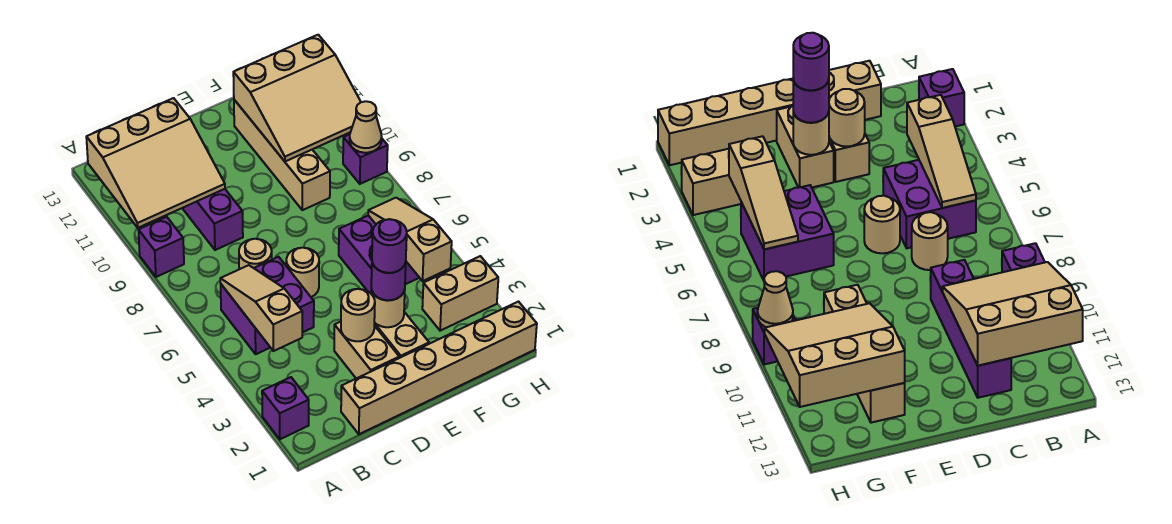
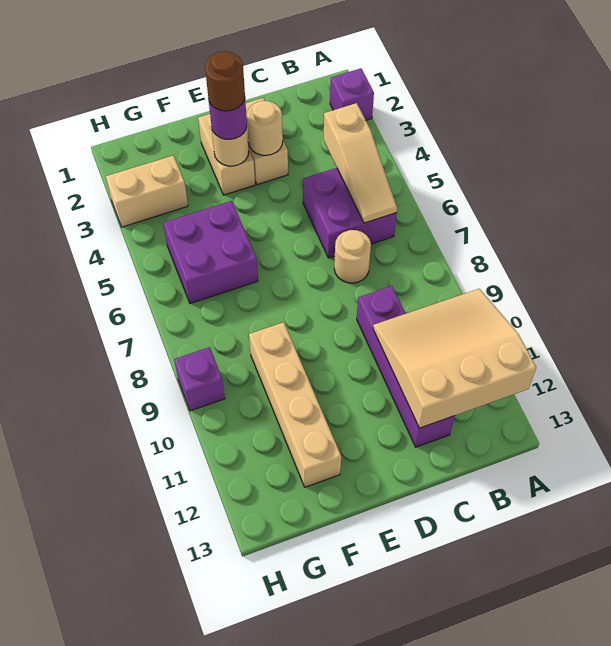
purple brick A9 level 1 -> none
tan brick C1:H1 level 1 -> none
tan round brick D6 level 1 -> none
purple round brick E3 level 4 -> brown round brick E3 level 4
tan slope F10:H12 level 2 top 12 -> none
tan slope G4:G6 level 2 top 4 -> none
tan cone H9 level 2 -> none

